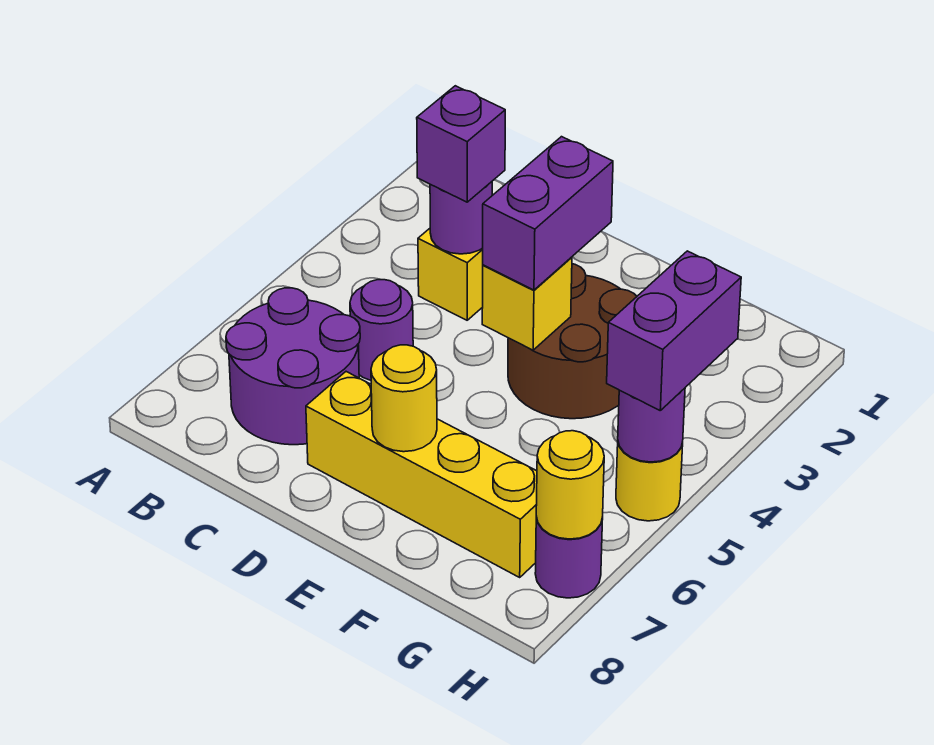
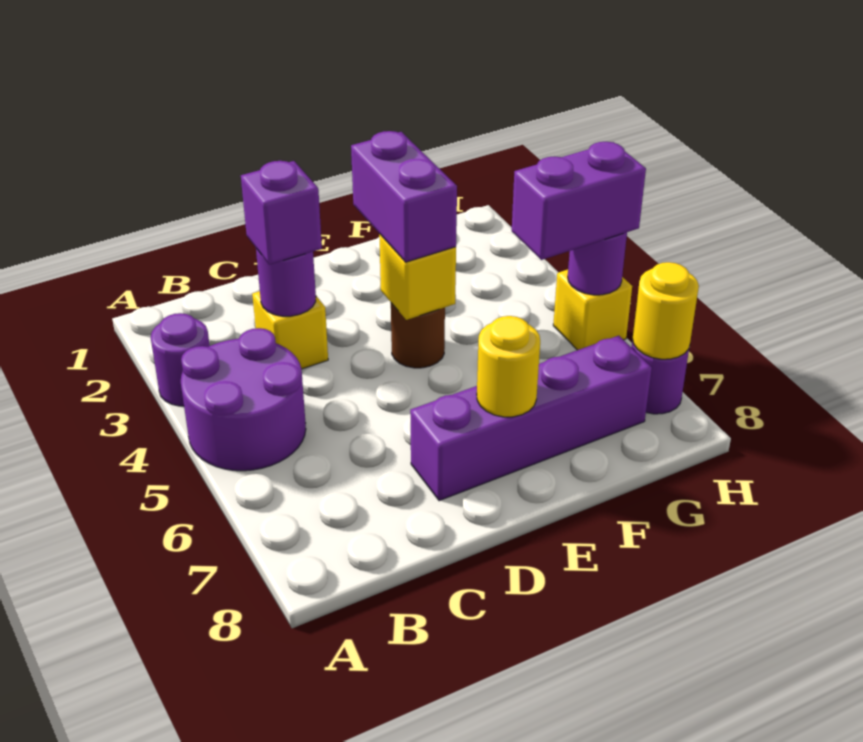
purple round brick B6:C7 level 1 -> purple round brick A4:B5 level 1
purple round brick C5 level 1 -> purple round brick A3 level 1
yellow brick D7:G7 level 1 -> purple brick D7:G7 level 1
brown round brick E3:F4 level 1 -> brown round brick E4 level 1
purple brick H4:H5 level 3 -> purple brick G5:H5 level 3
yellow round brick H5 level 1 -> yellow brick H5 level 1

